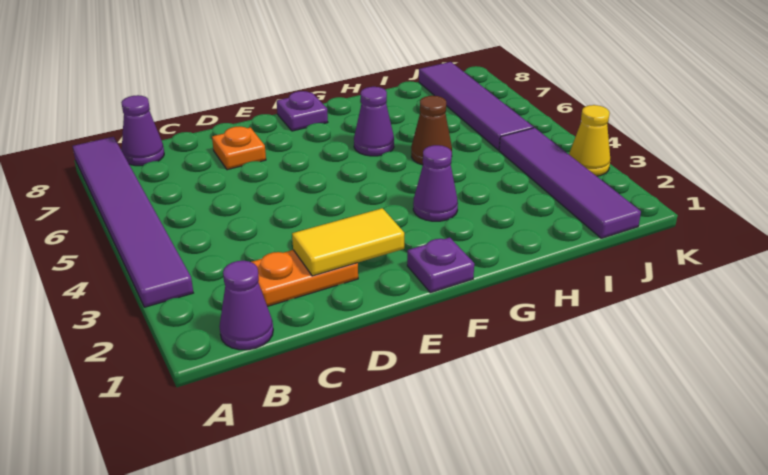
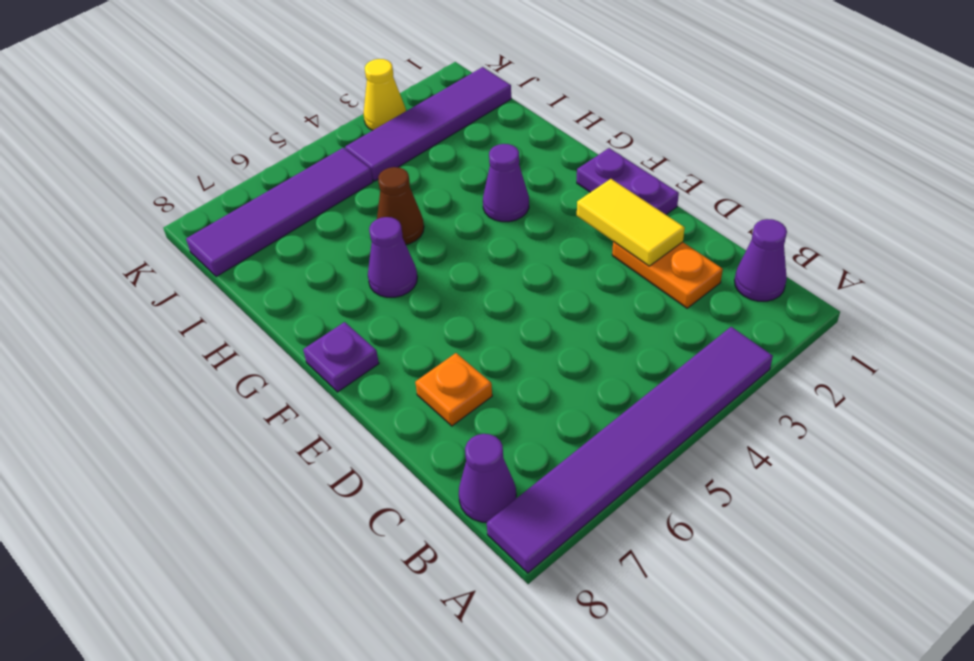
purple plate F1 level 1 -> purple plate E1:F1 level 1

